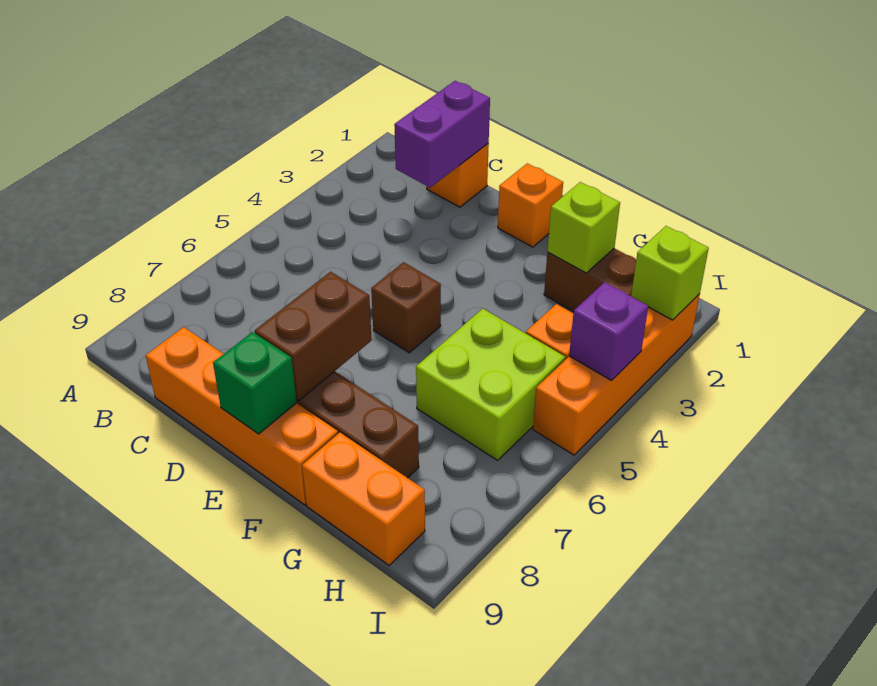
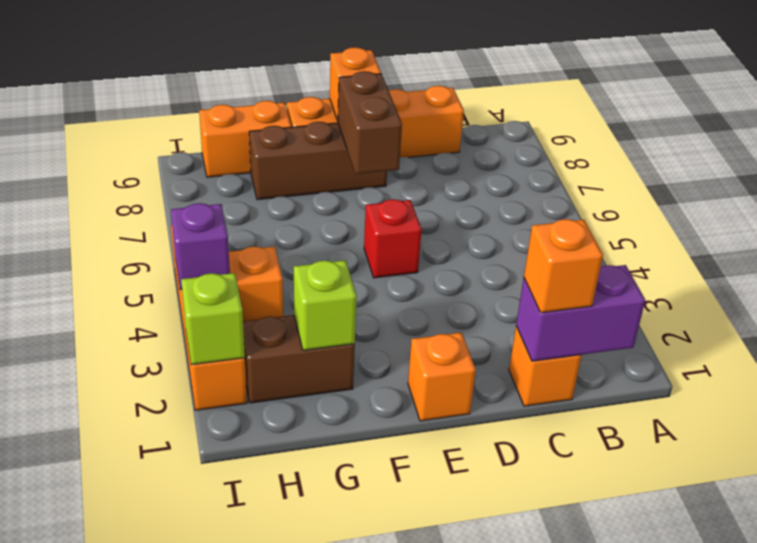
purple brick C1:C2 level 2 -> purple brick B1:C1 level 2
none -> orange brick C1 level 3
brown brick E5 level 1 -> red brick E5 level 1
green brick E9 level 2 -> orange brick E9 level 2
lime brick G5:H6 level 1 -> none

